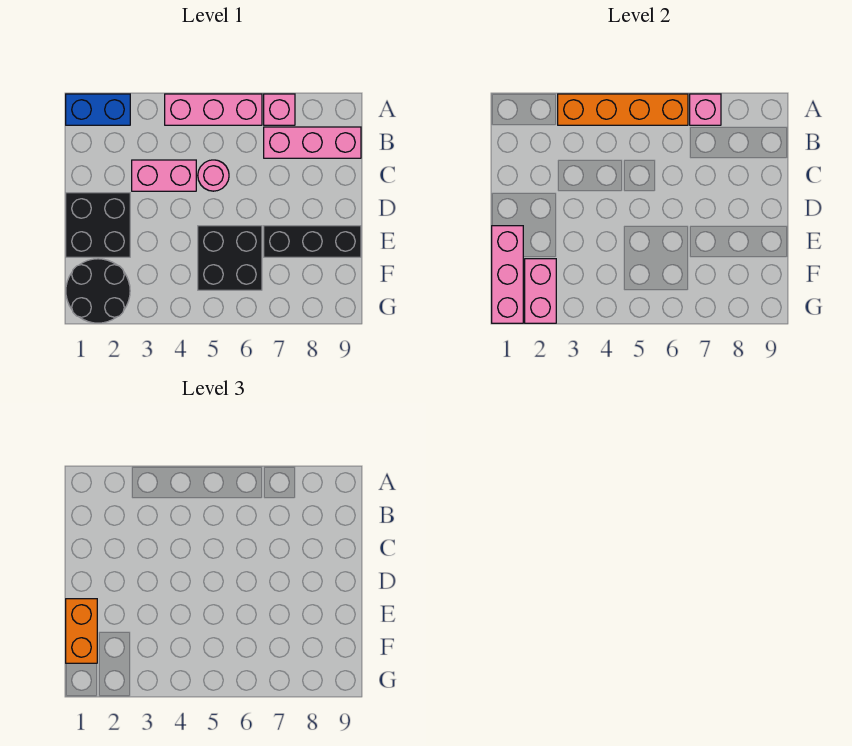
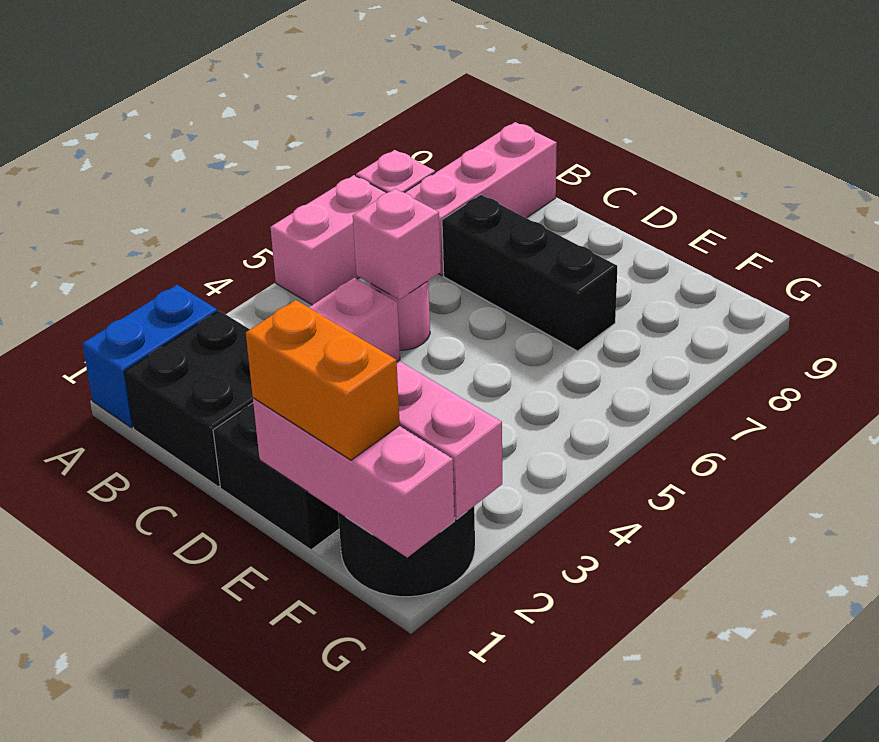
orange brick A3:A6 level 2 -> none
pink brick A4:A6 level 1 -> pink brick A5:A6 level 1
pink brick A7 level 2 -> pink brick C5 level 2
black brick E5:F6 level 1 -> black brick B1:C2 level 1
black brick E7:E9 level 1 -> black brick C7:E7 level 1

